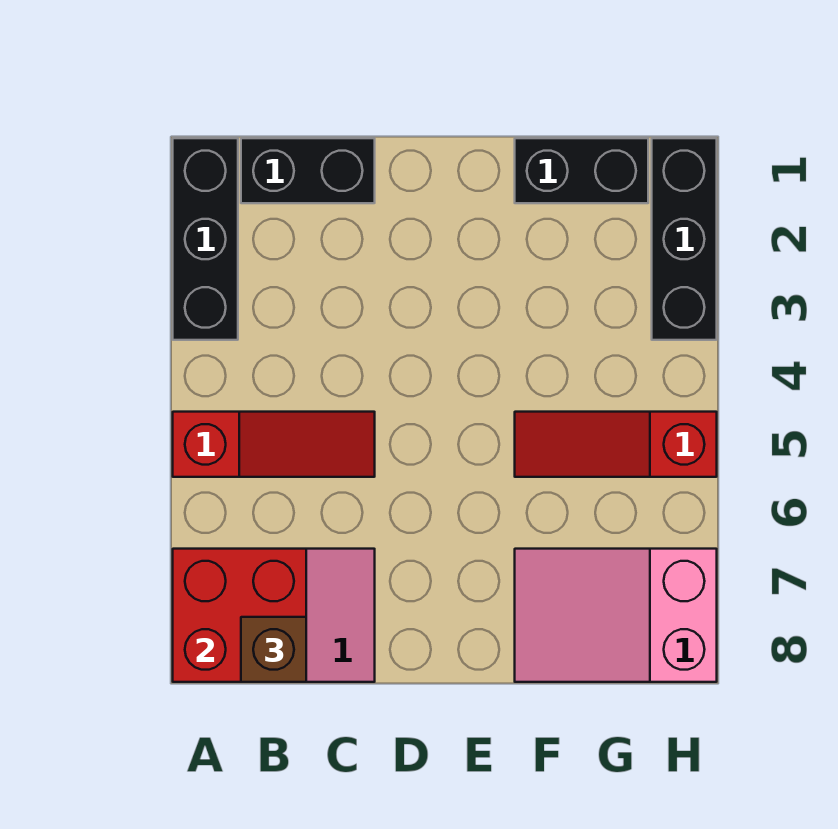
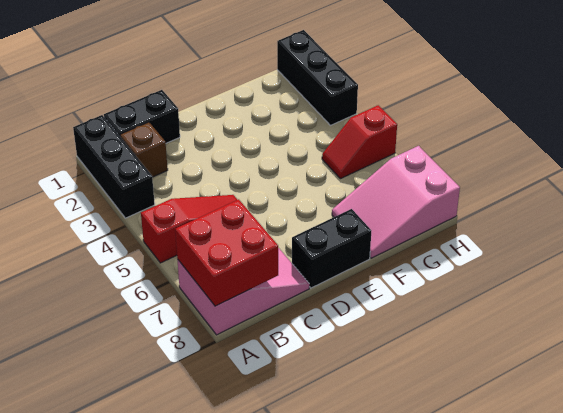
brown brick B8 level 3 -> brown brick B2 level 1
black brick F1:G1 level 1 -> black brick D8:E8 level 1
red slope F5:H5 level 1 top H -> red slope G5:H5 level 1 top H

